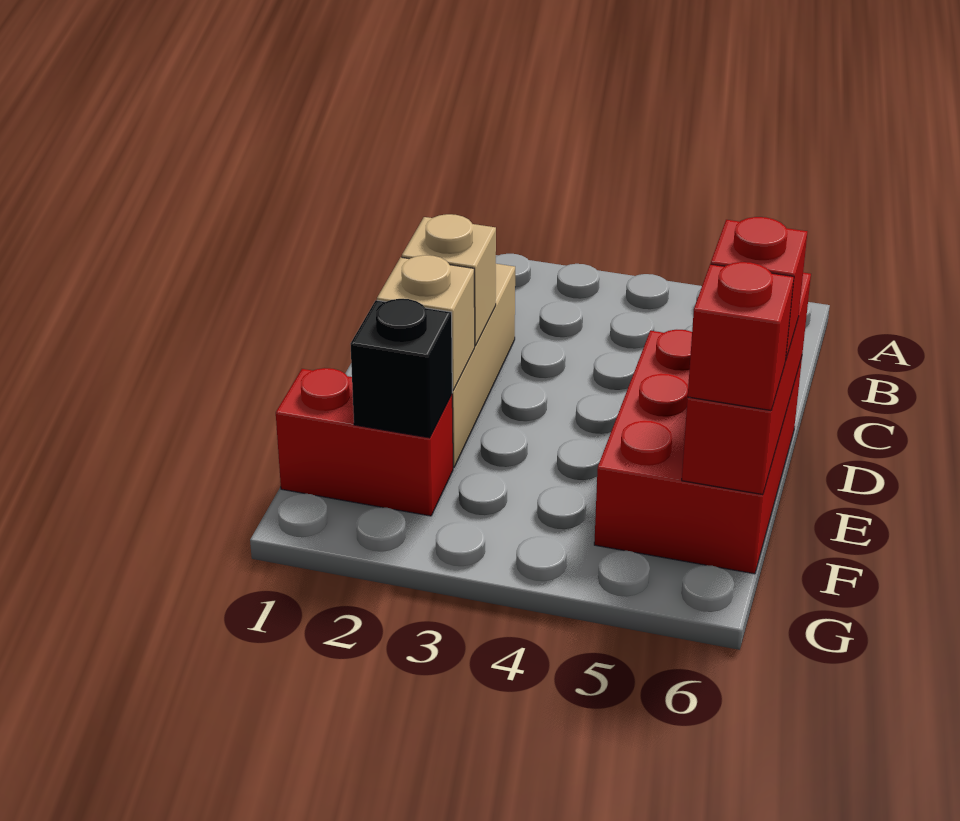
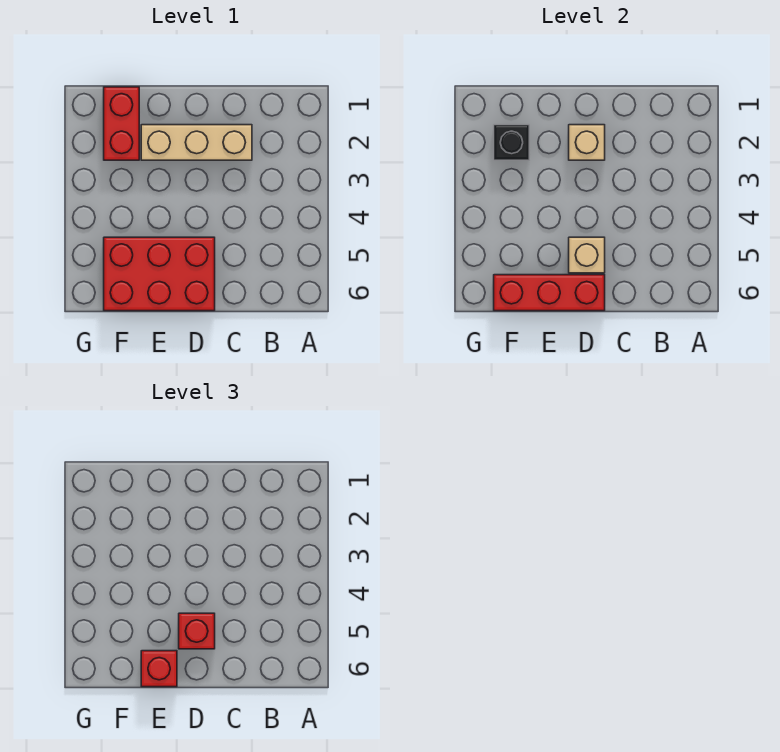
tan brick E2 level 2 -> tan brick D5 level 2
red brick F6 level 3 -> red brick D5 level 3

